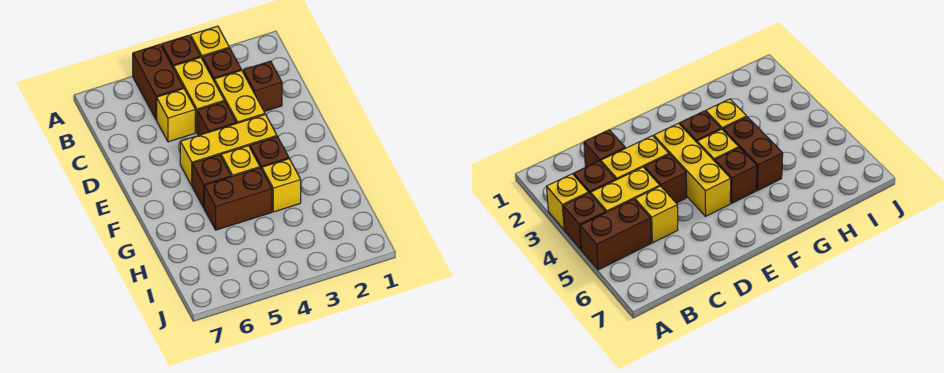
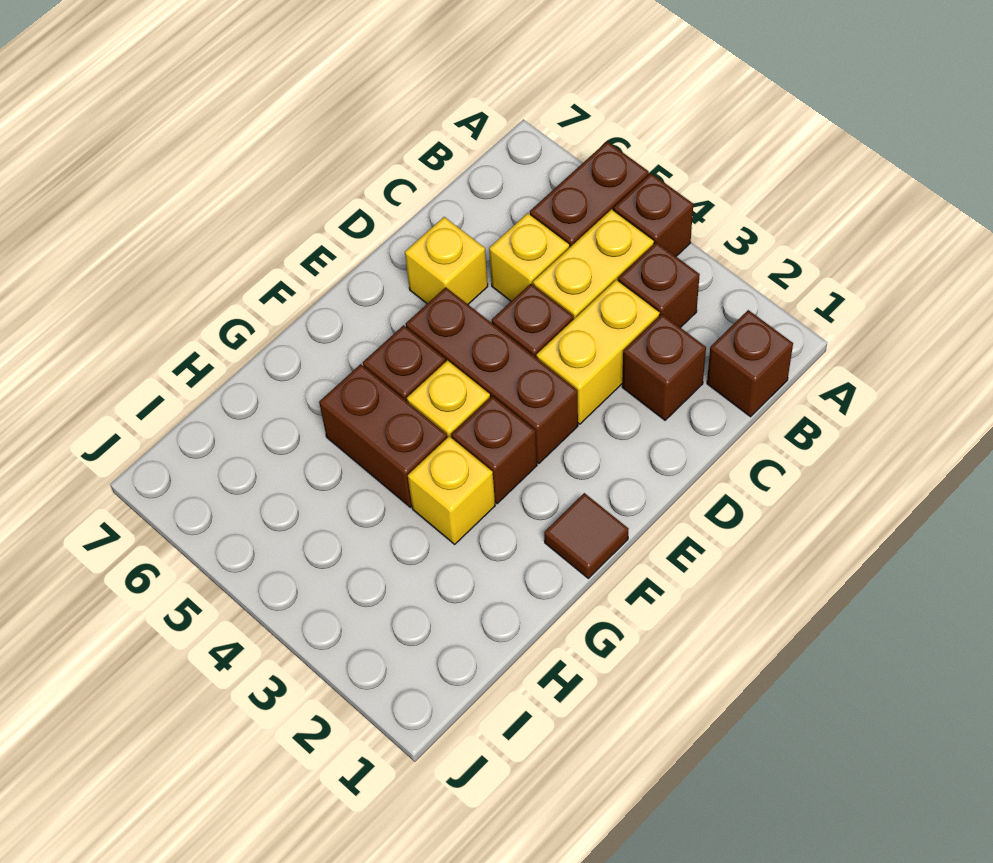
yellow brick A3 level 1 -> yellow brick D6 level 1
none -> brown brick B1 level 1
yellow brick E3:E5 level 1 -> brown brick E3:E5 level 1
none -> brown tile F1 level 1

